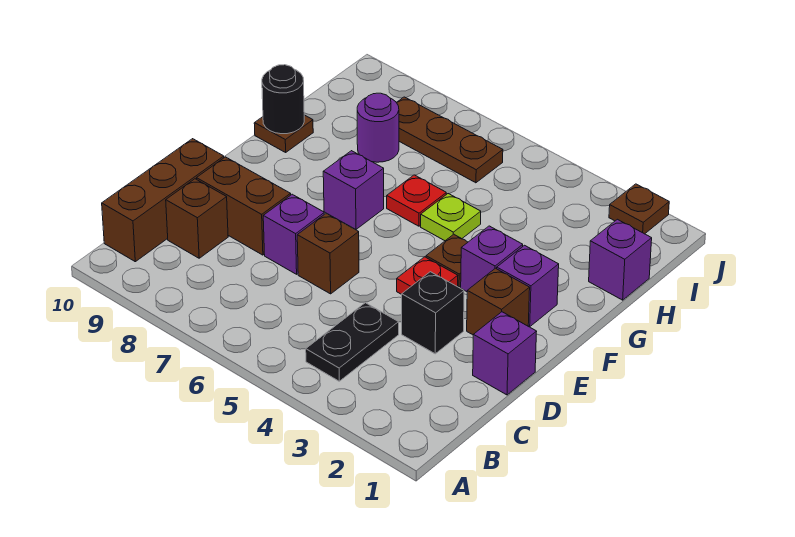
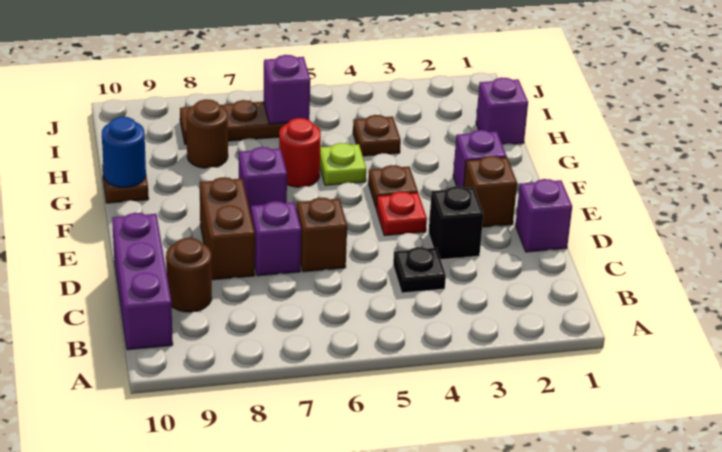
black plate B4:C4 level 1 -> black plate C4 level 1
brown brick B10:D10 level 1 -> purple brick B10:D10 level 1
brown brick C9 level 1 -> brown round brick C9 level 1
brown brick D8:D9 level 1 -> brown brick D8:E8 level 1
purple brick F3 level 1 -> purple brick I6 level 2
red plate G6 level 1 -> red round brick G6 level 1
black round brick G10 level 2 -> blue round brick G10 level 2
purple round brick H8 level 1 -> brown round brick H8 level 1
brown plate J2 level 1 -> brown plate H4 level 1

